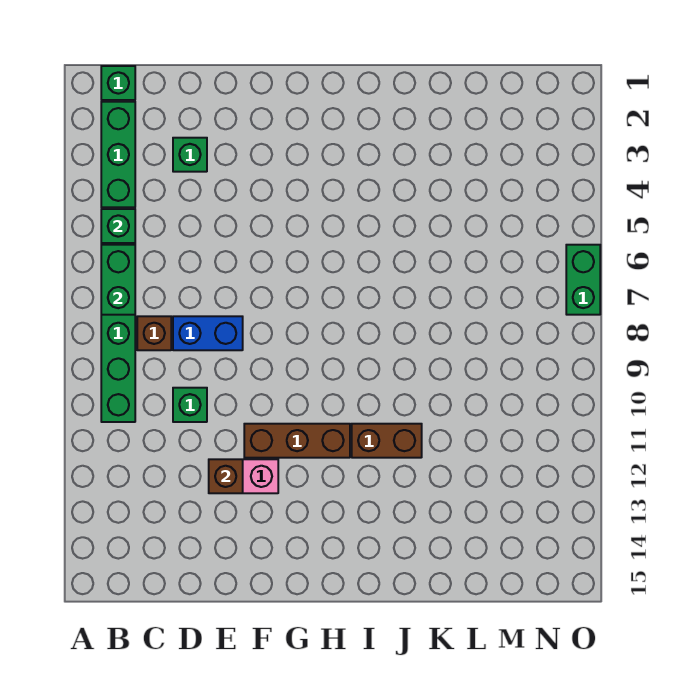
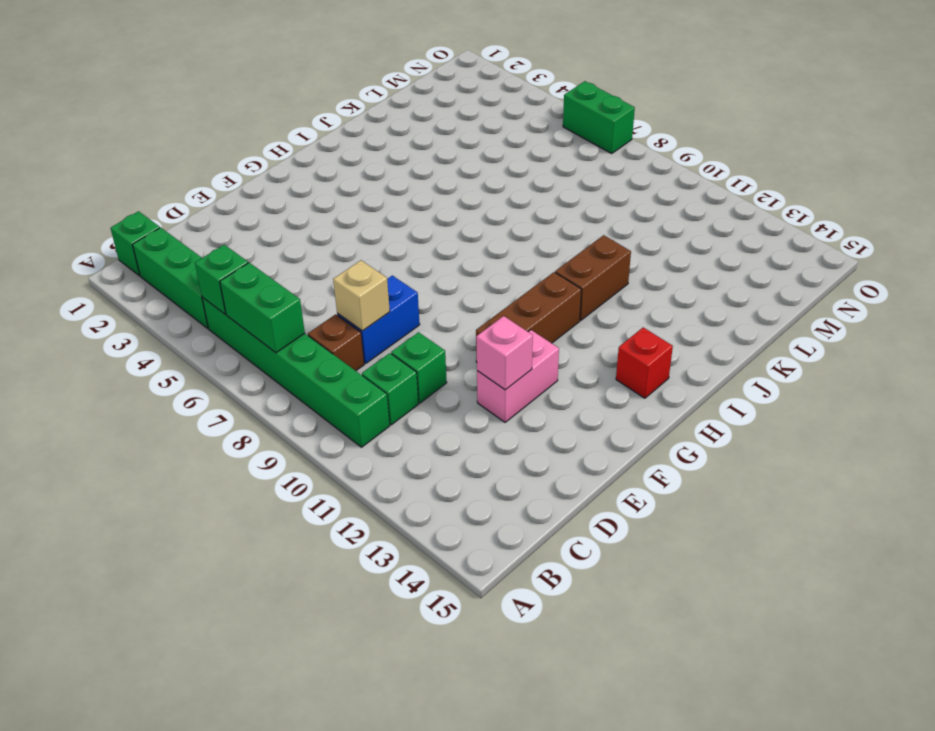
green brick D3 level 1 -> green brick C10 level 1
none -> tan brick D8 level 2
brown brick E12 level 2 -> pink brick E12 level 2
none -> red brick H14 level 1

